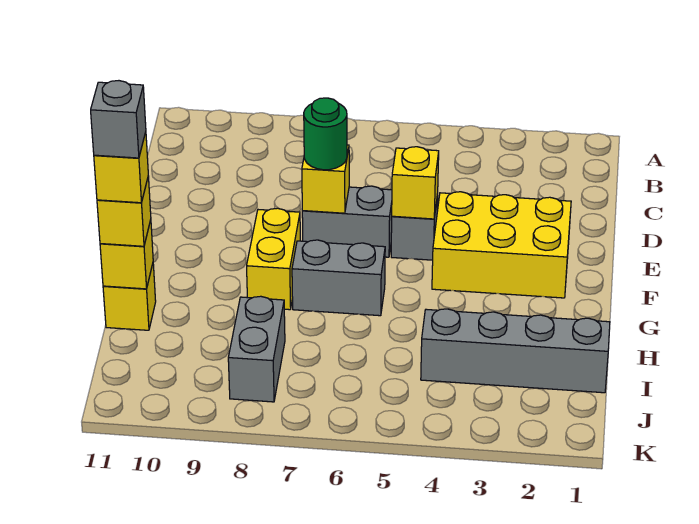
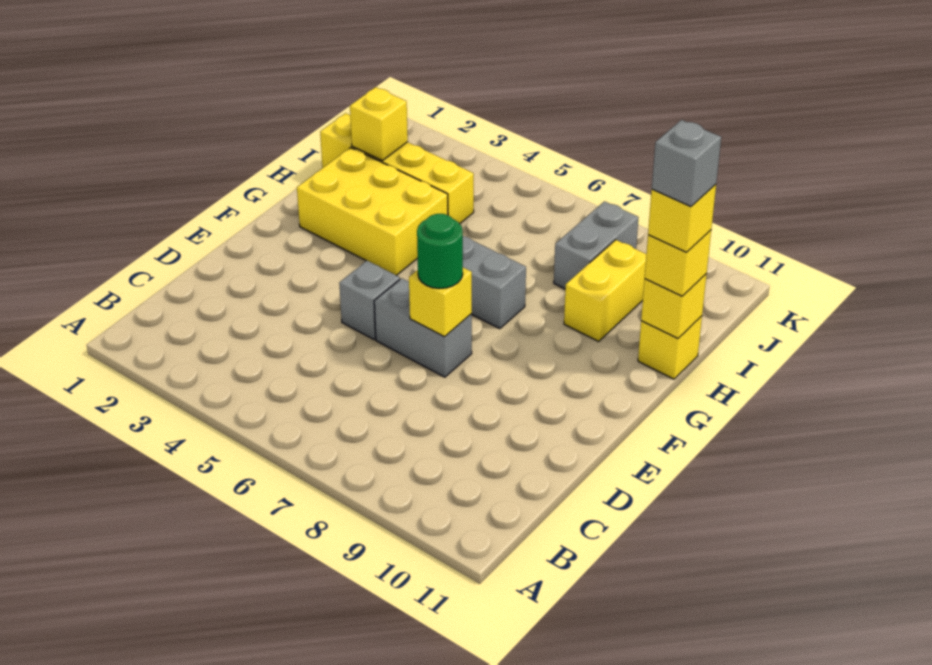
yellow brick E2:F4 level 1 -> yellow brick G2:H4 level 1
yellow brick E5 level 2 -> yellow brick I2 level 2
yellow brick F8:G8 level 1 -> yellow brick H9:I9 level 1
grey brick I1:I4 level 1 -> yellow brick I1:I4 level 1

